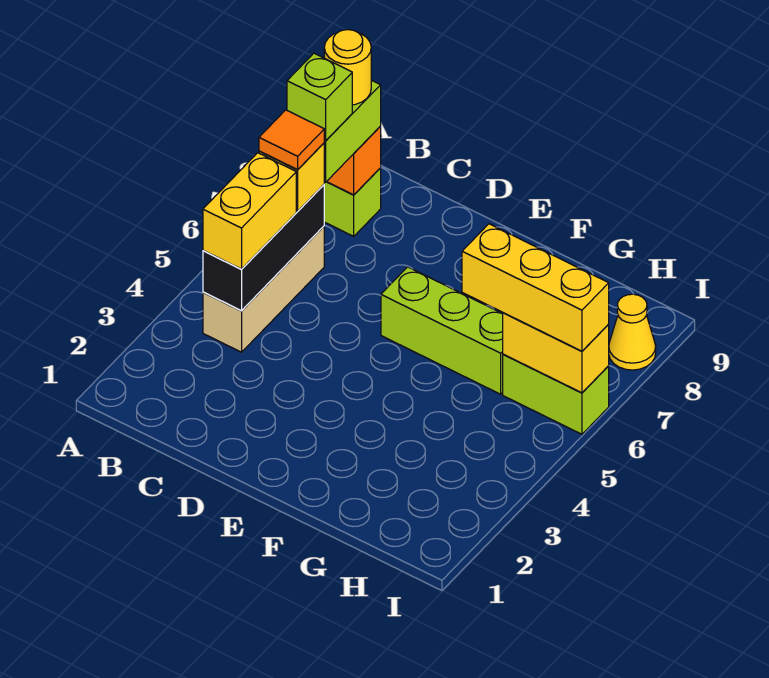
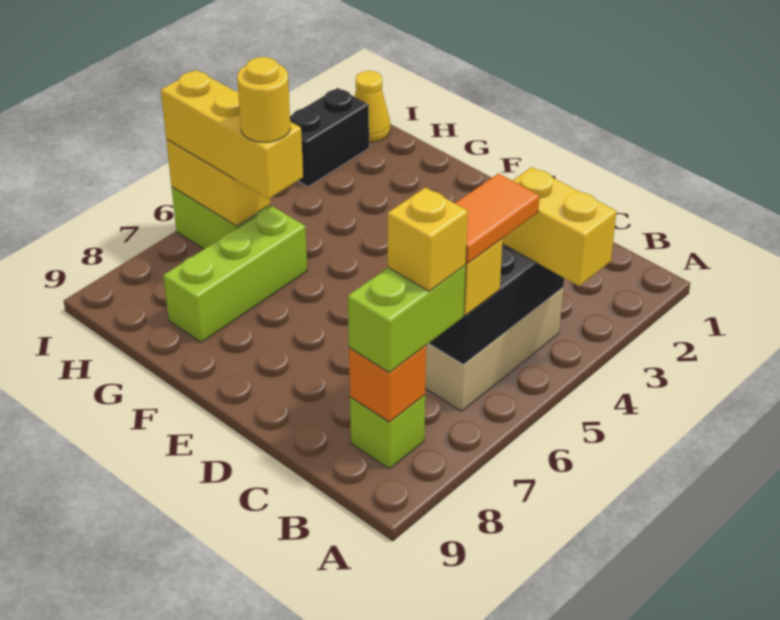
yellow brick B4:B5 level 3 -> yellow brick A4:B4 level 3
orange tile B6 level 4 -> orange tile B5:B6 level 4
lime brick B7 level 4 -> yellow brick B7 level 4
yellow round brick B8 level 4 -> yellow round brick G6 level 4
lime brick E6:G6 level 1 -> lime brick G6:G8 level 1
none -> black brick I2:I3 level 1
yellow cone I8 level 1 -> yellow cone I1 level 1

